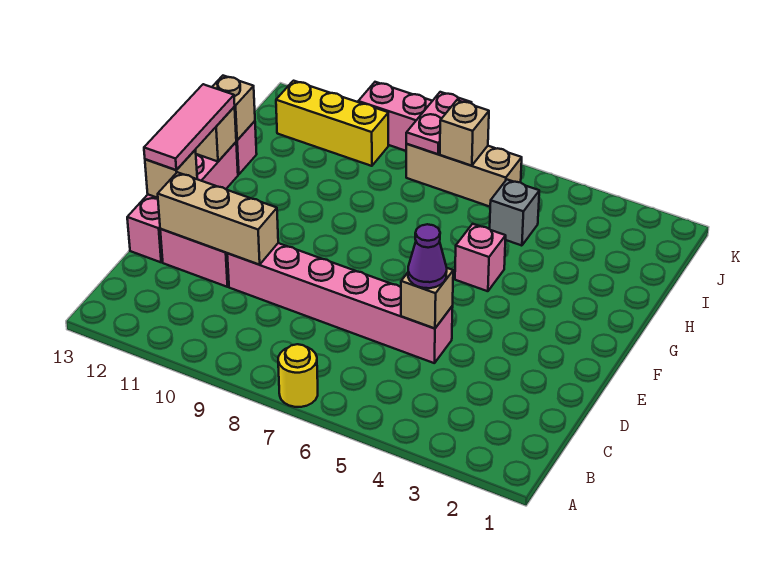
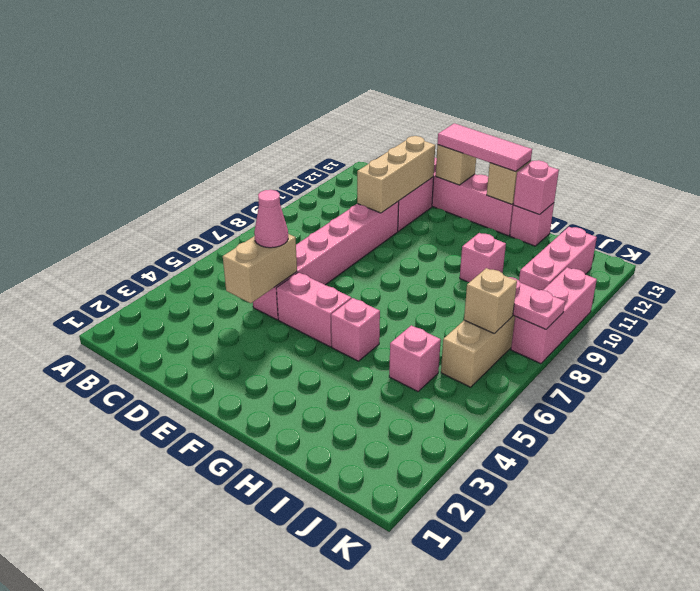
yellow round brick A7 level 1 -> none
tan brick D5 level 2 -> tan brick D4:D5 level 2
purple cone D5 level 3 -> pink cone D5 level 3
none -> pink brick E5:F5 level 1
none -> pink brick H10 level 1
tan brick H13 level 2 -> pink brick H13 level 2
grey brick I5 level 1 -> pink brick I5 level 1
yellow brick J10:J12 level 1 -> pink brick J10:J12 level 1

